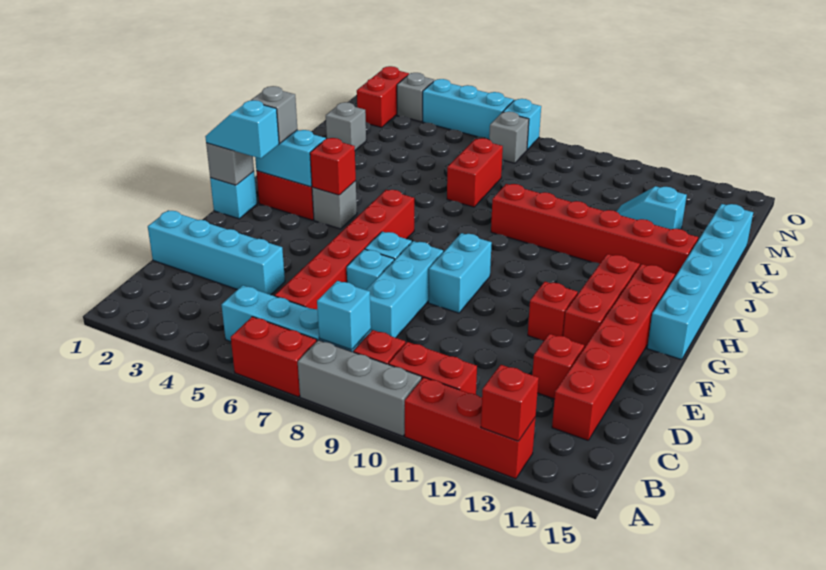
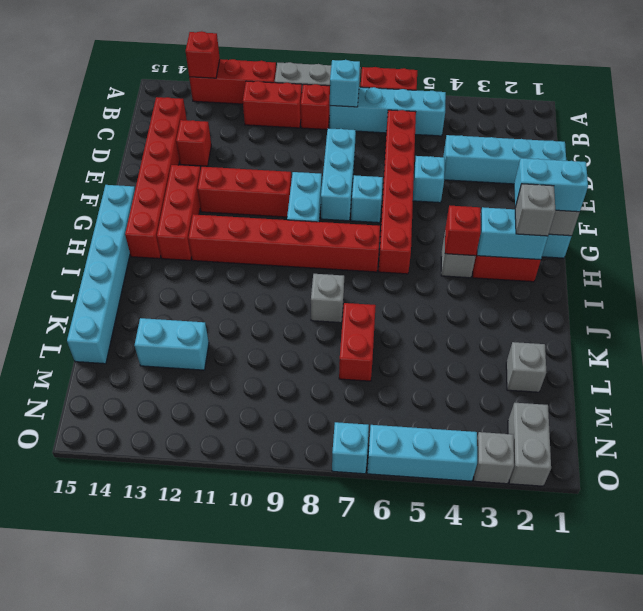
cyan brick E7 level 1 -> cyan brick E5 level 1
red brick F12 level 1 -> red brick F10:F12 level 1
cyan slope G1:G2 level 3 top 2 -> cyan brick G1:G2 level 3
red brick J9:J14 level 1 -> red brick H7:H12 level 1
cyan slope L12:L13 level 1 top 13 -> cyan brick L12:L13 level 1
red brick N2:O2 level 1 -> grey brick N2:O2 level 1
grey brick N7 level 1 -> grey brick J8 level 1

